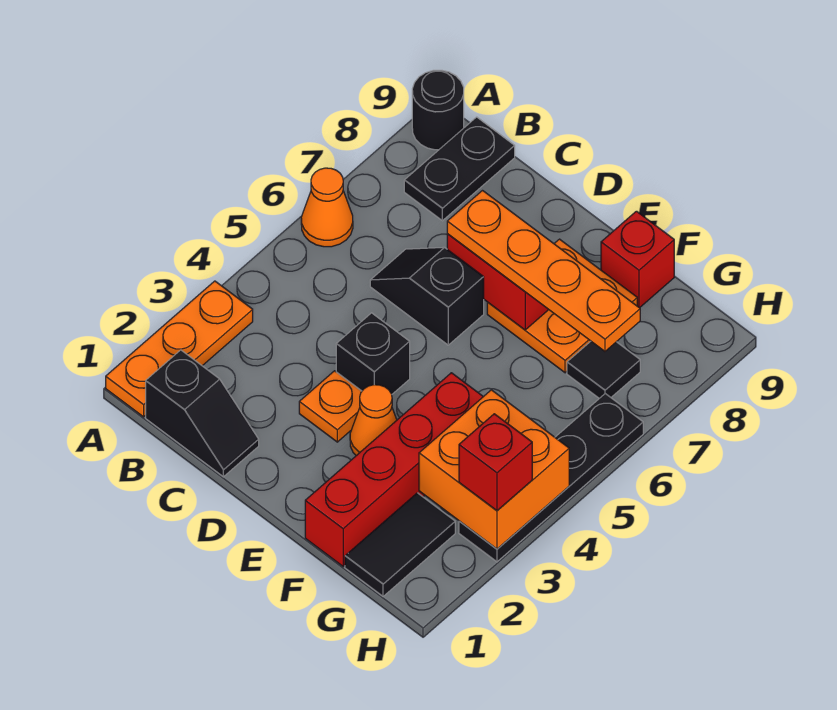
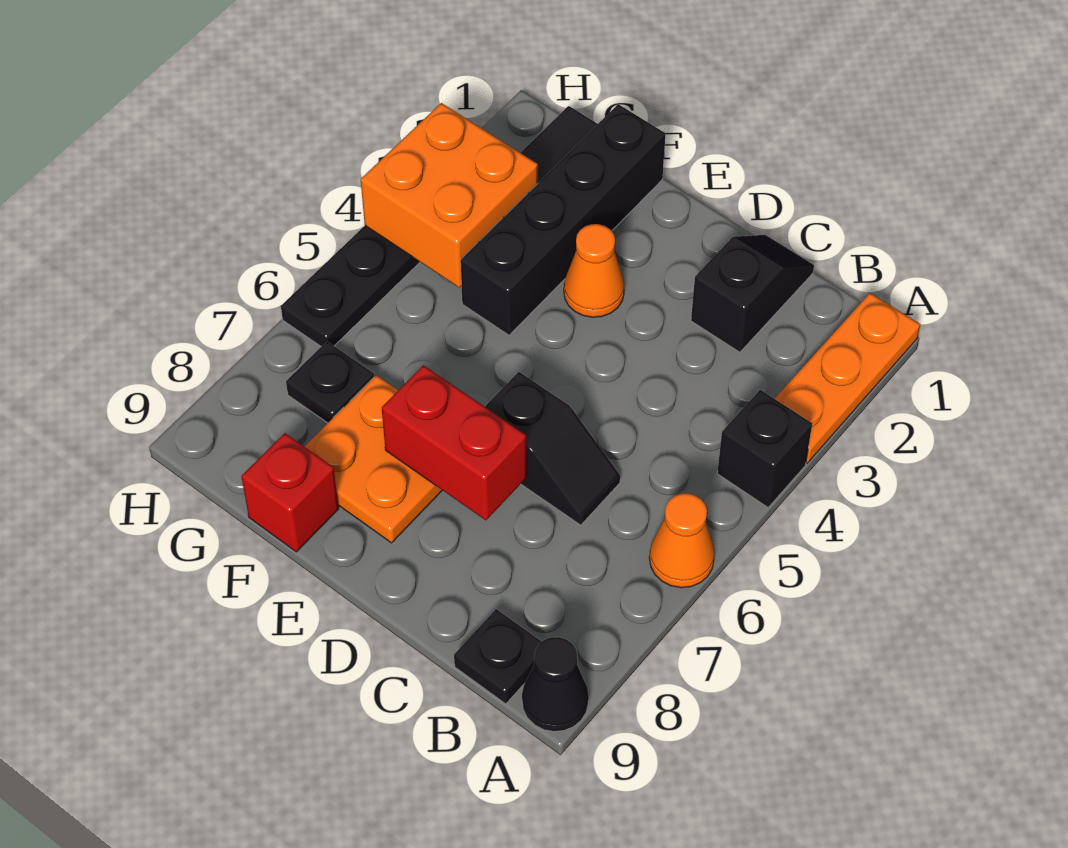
black round brick A9 level 1 -> black cone A9 level 1
black slope B1:C1 level 1 top B -> black slope C1:C2 level 1 top 2
black plate B8:B9 level 1 -> black plate B9 level 1
orange plate D3 level 1 -> none
black brick D4 level 1 -> black brick A4 level 1
orange plate D7:G7 level 3 -> none
red brick F1:F4 level 1 -> black brick F1:F4 level 1
black tile G7 level 1 -> black plate G7 level 1
red brick H3 level 3 -> none

